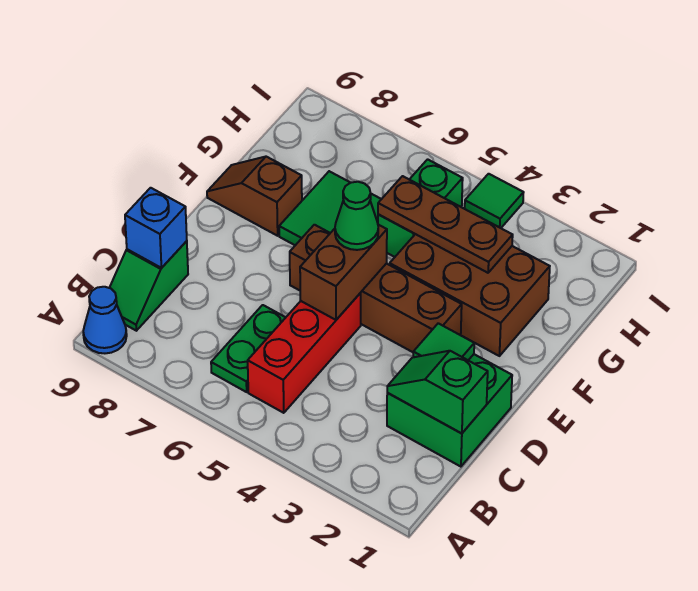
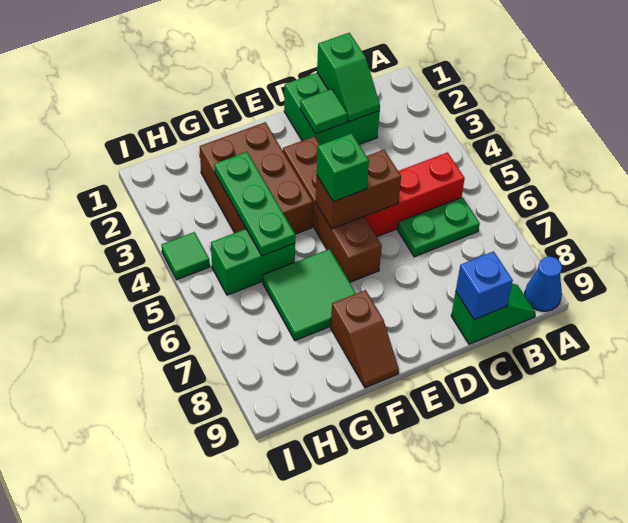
green cone E5 level 3 -> green brick E5 level 3
brown plate G3:G5 level 2 -> green plate G3:G5 level 2

